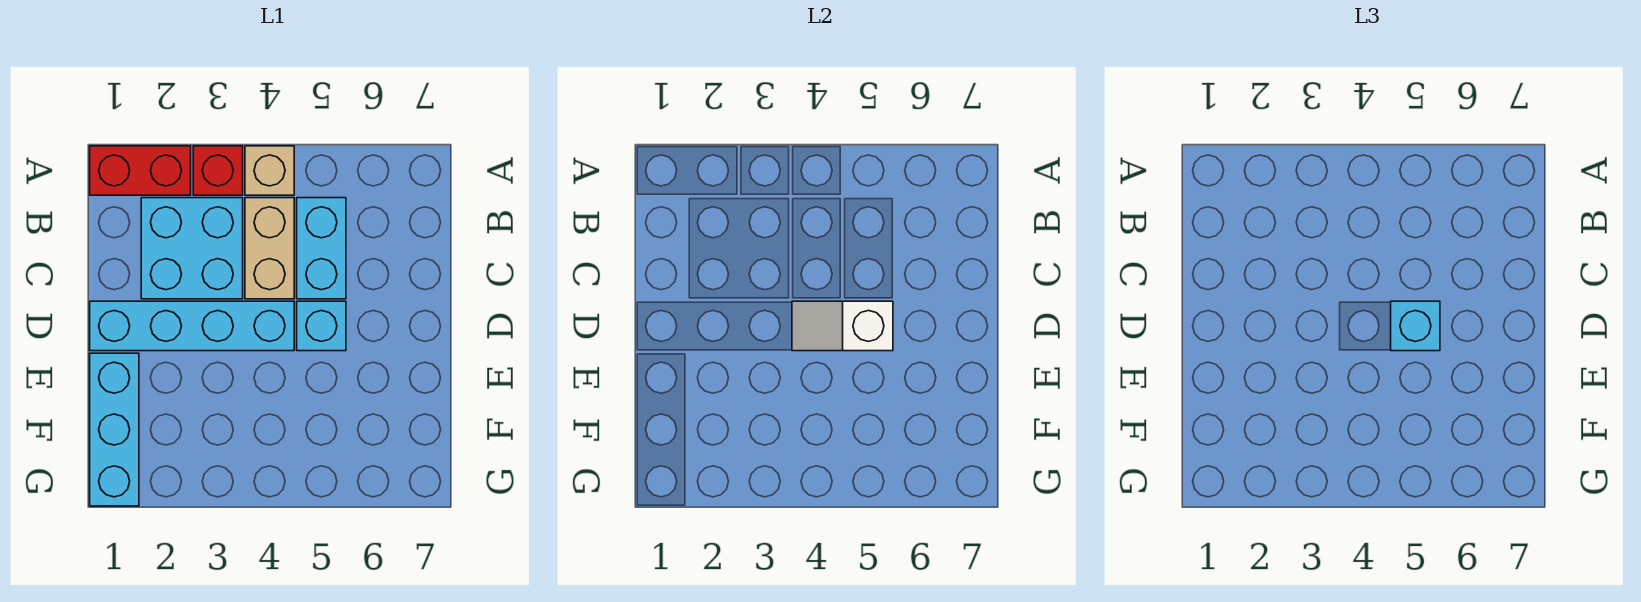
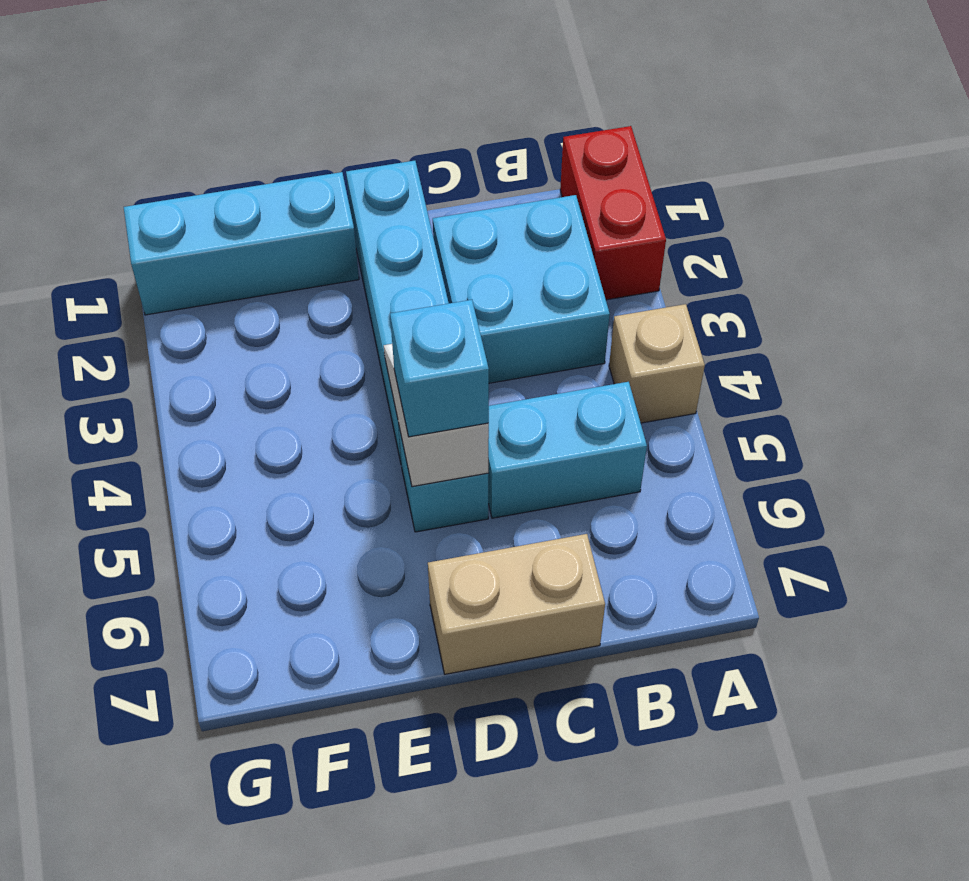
red brick A3 level 1 -> none
tan brick B4:C4 level 1 -> tan brick C7:D7 level 1

